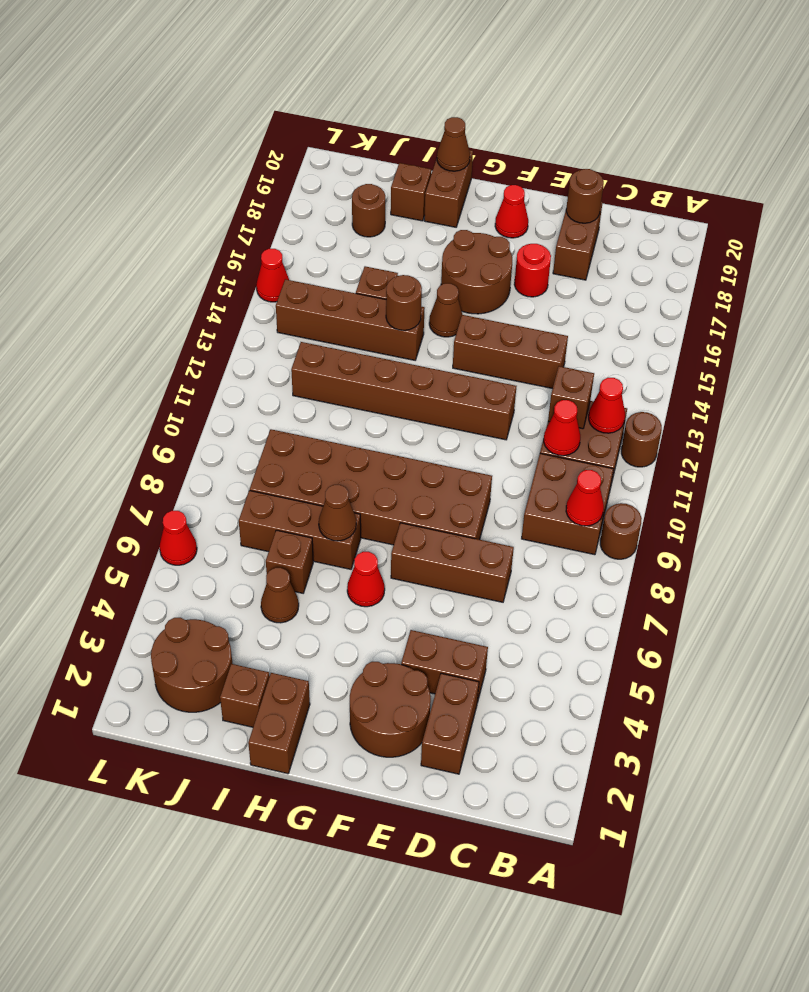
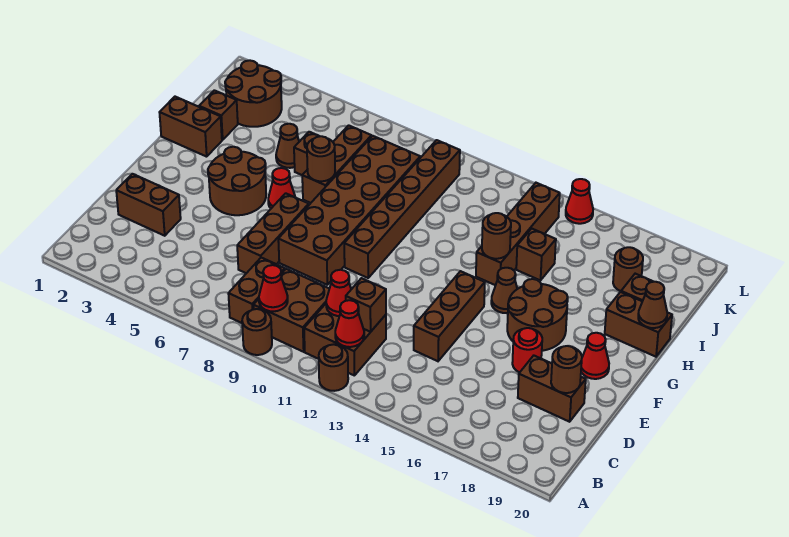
brown brick D4:E4 level 1 -> brown brick B8:C8 level 1
brown round brick E2:F3 level 1 -> brown round brick F4:G5 level 1
brown brick E12:J12 level 1 -> brown brick F10:K10 level 1
brown cone H7 level 2 -> brown round brick H7 level 2
red cone L6 level 1 -> none

